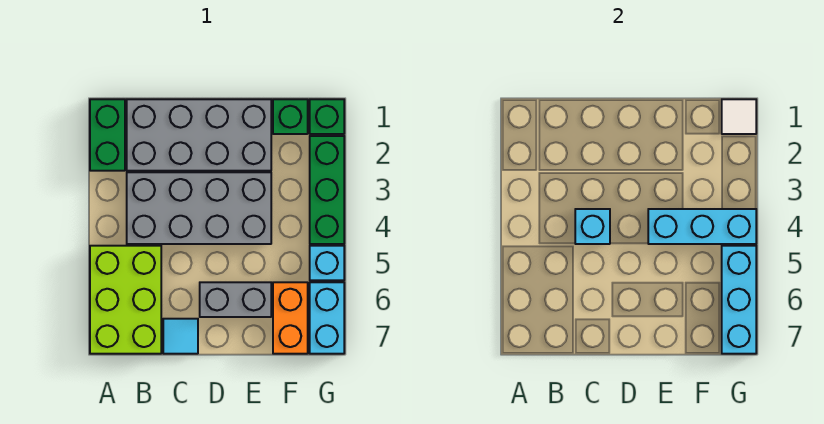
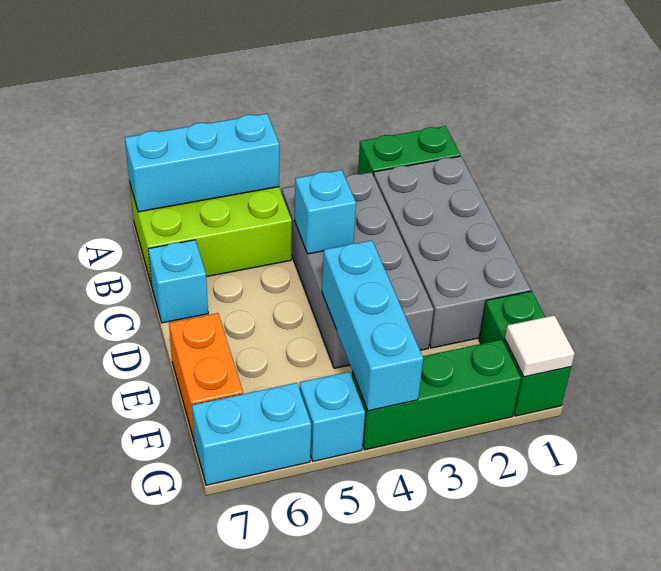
cyan tile C7 level 1 -> cyan brick C7 level 1
grey brick D6:E6 level 1 -> none
orange brick F6:F7 level 1 -> orange brick E7:F7 level 1
cyan brick G5:G7 level 2 -> cyan brick A5:A7 level 2

